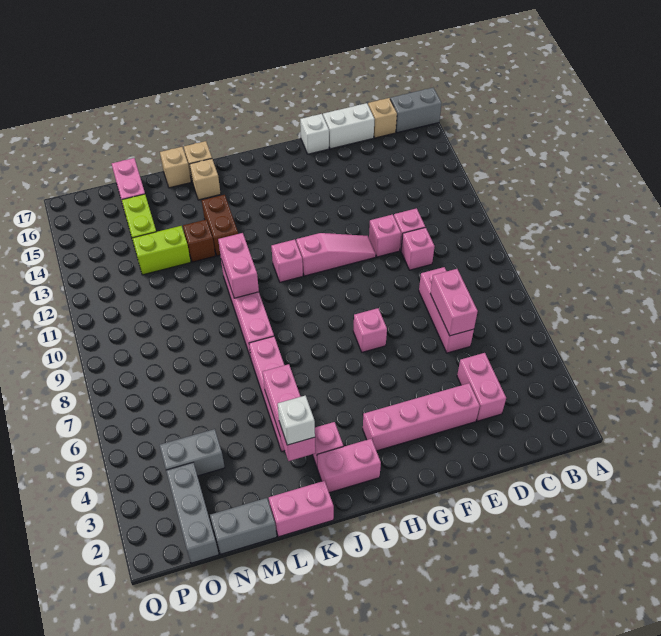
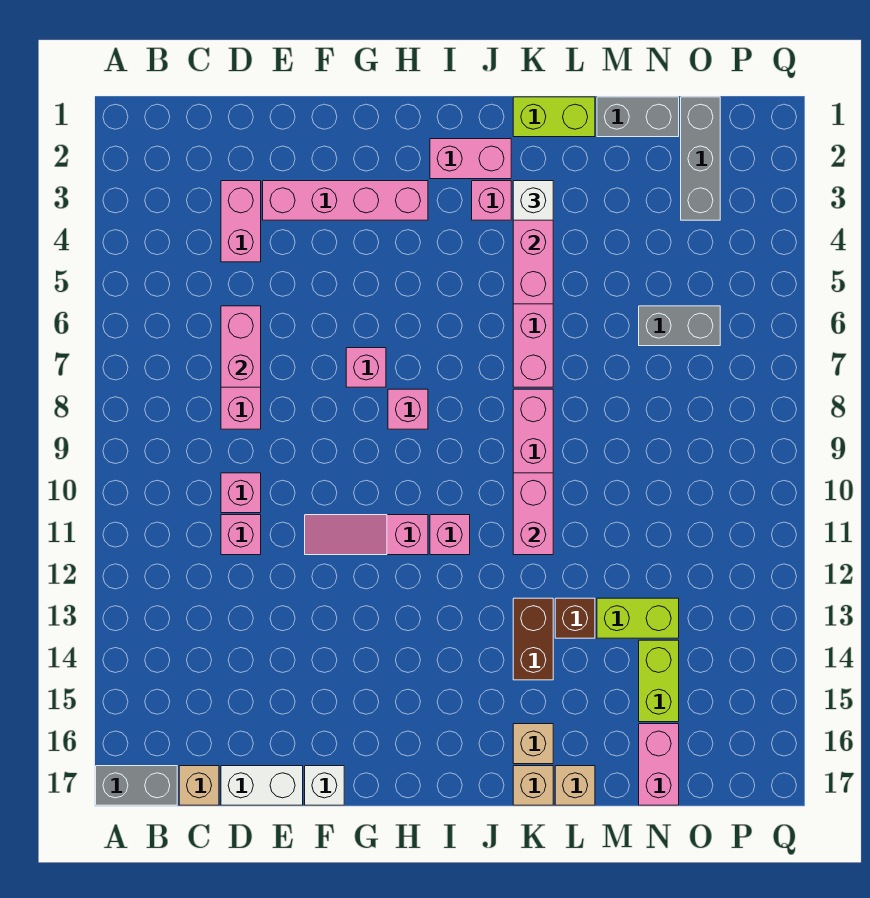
pink brick E11 level 1 -> pink brick H8 level 1
pink brick K1:L1 level 1 -> lime brick K1:L1 level 1
grey brick N4:O4 level 1 -> grey brick N6:O6 level 1

